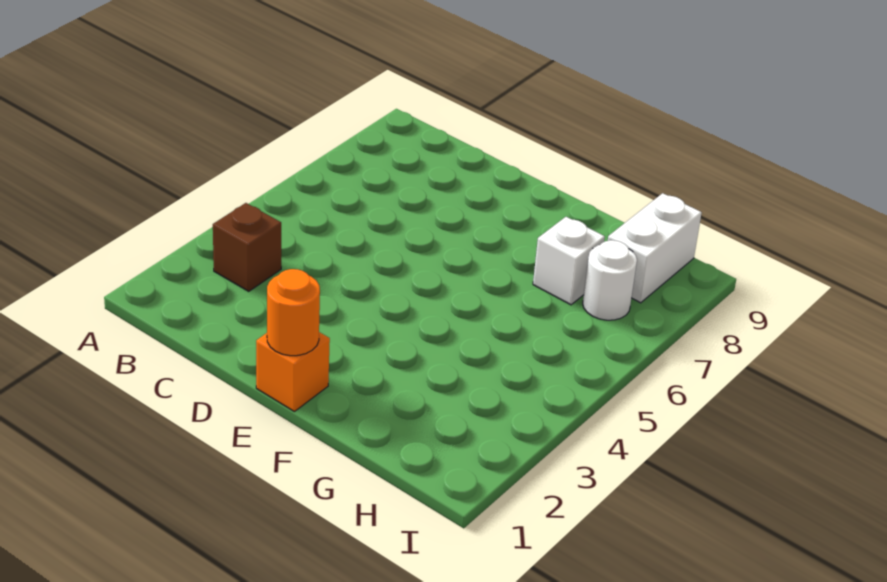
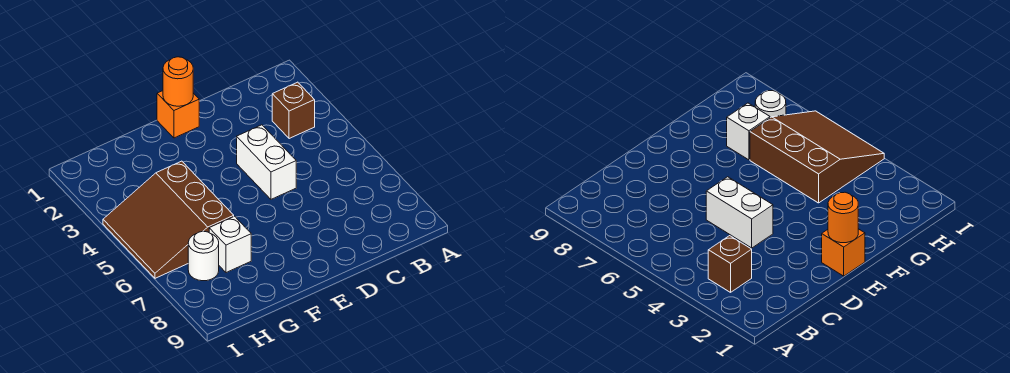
none -> brown slope G4:I6 level 1 top G
white brick H8:H9 level 1 -> white brick D4:D5 level 1

